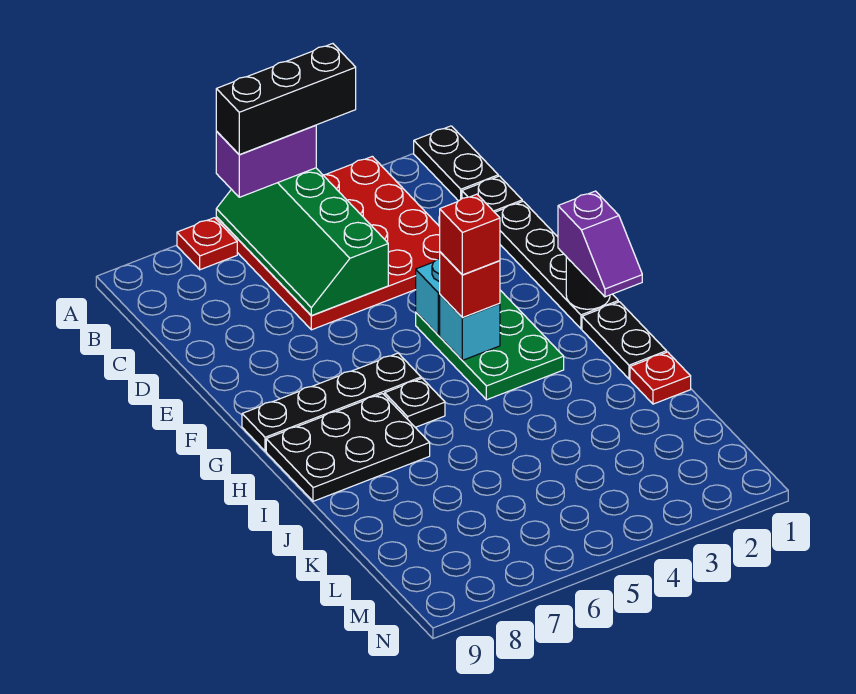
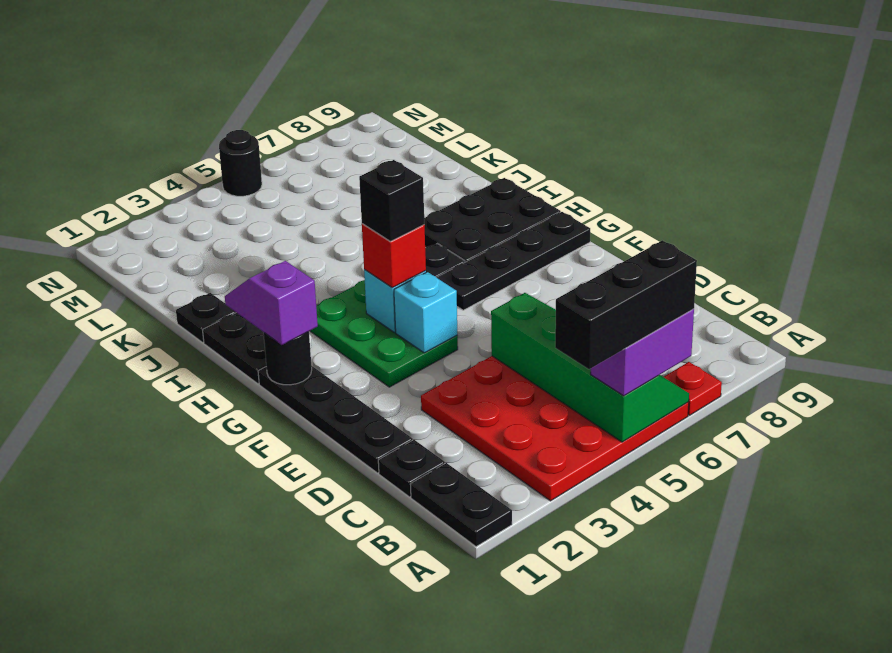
red brick G4 level 4 -> black brick G4 level 4
red plate J1 level 1 -> black plate J1 level 1
none -> black round brick N5 level 1

